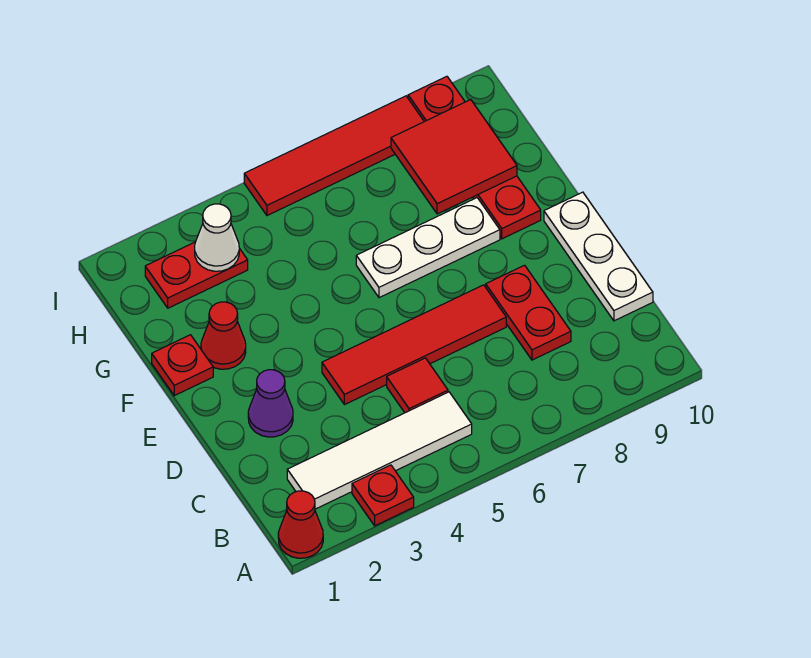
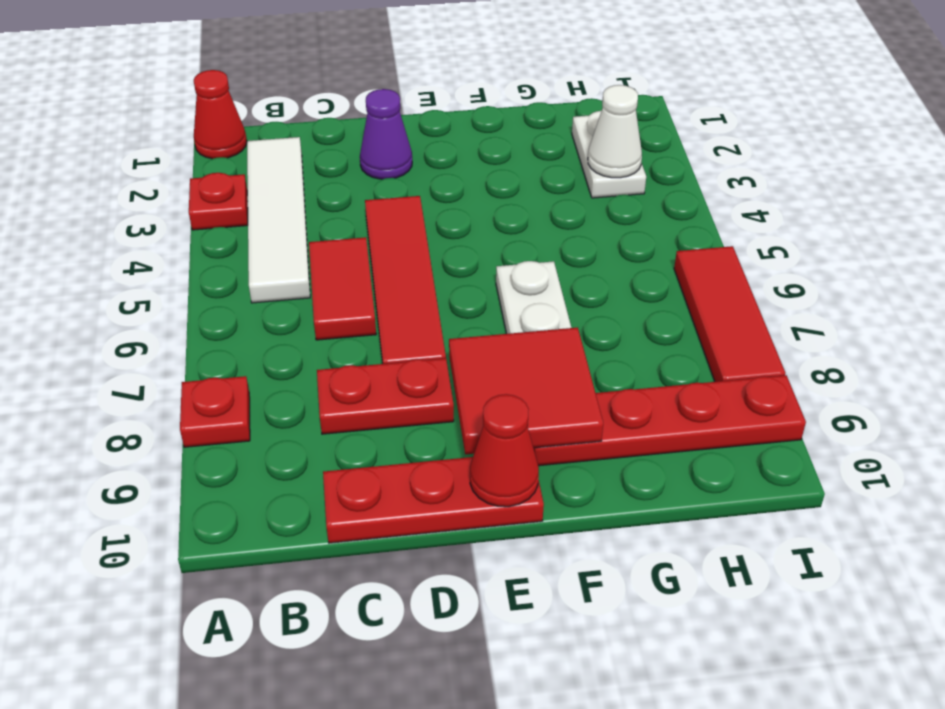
red tile C5 level 1 -> red tile C5:C6 level 1
white plate C10:E10 level 1 -> red plate C10:E10 level 1
red plate F1 level 1 -> red plate A8 level 1
red cone F2 level 1 -> red cone E10 level 2
red tile G8:H9 level 2 -> red tile E8:F9 level 2
red plate H2:H3 level 1 -> white plate H2:H3 level 1
red tile I5:I8 level 1 -> red tile I6:I8 level 1

